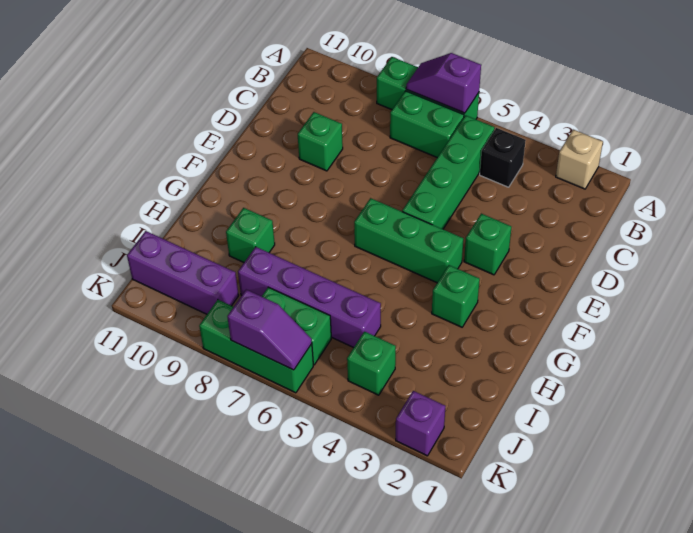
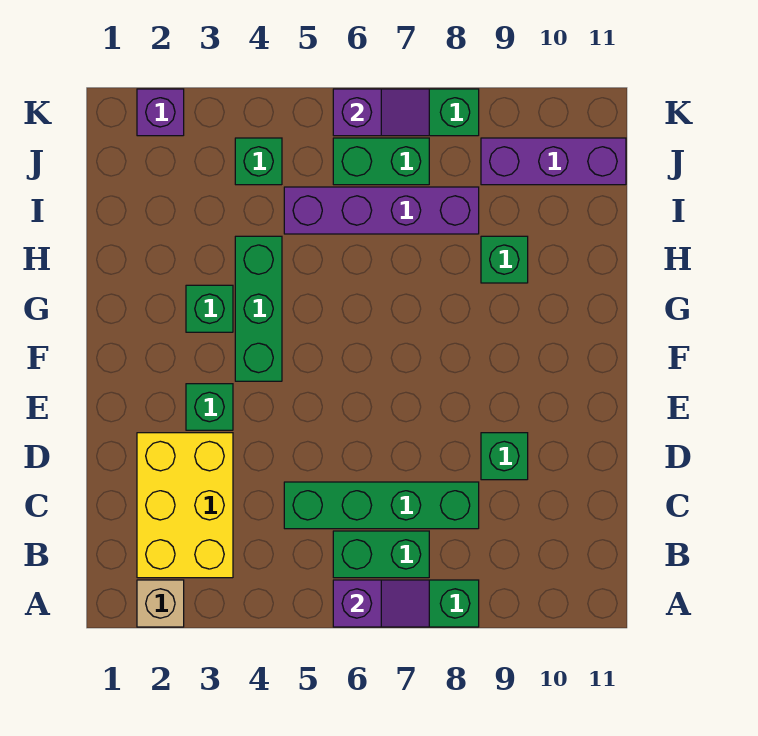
none -> yellow brick B2:D3 level 1
black brick B4 level 1 -> none
green brick B5:E5 level 1 -> green brick C5:C8 level 1
green brick F4:F6 level 1 -> green brick F4:H4 level 1
purple slope K6:K7 level 2 top 7 -> purple slope K6:K7 level 2 top 6

